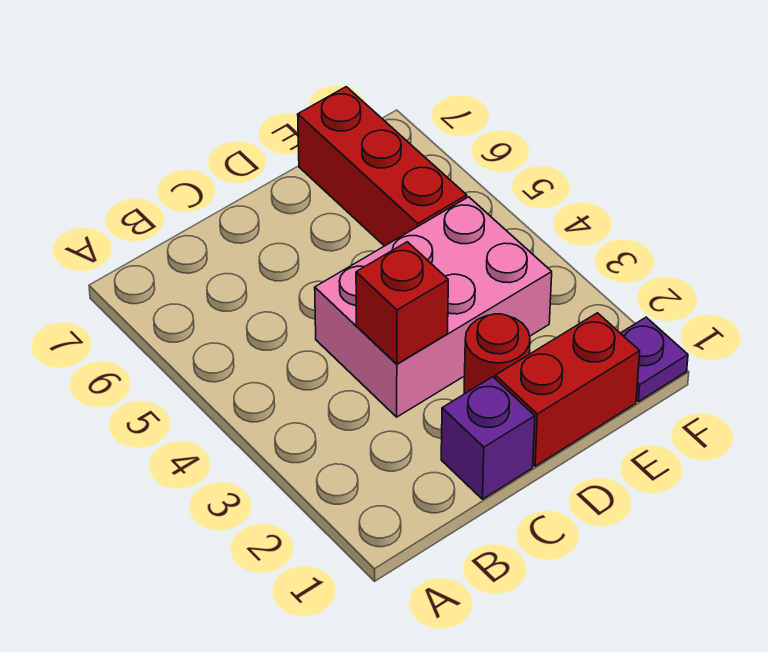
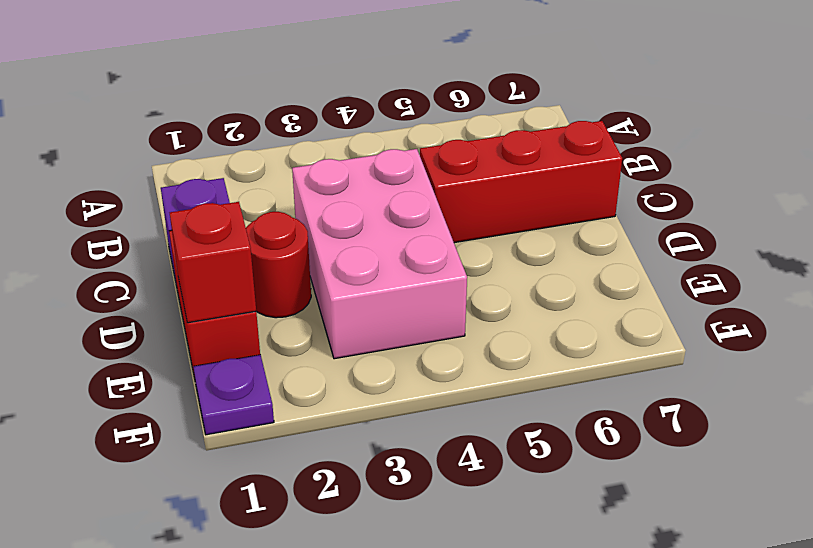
red brick C3 level 2 -> red brick E1 level 2
red brick E5:E7 level 1 -> red brick C5:C7 level 1

